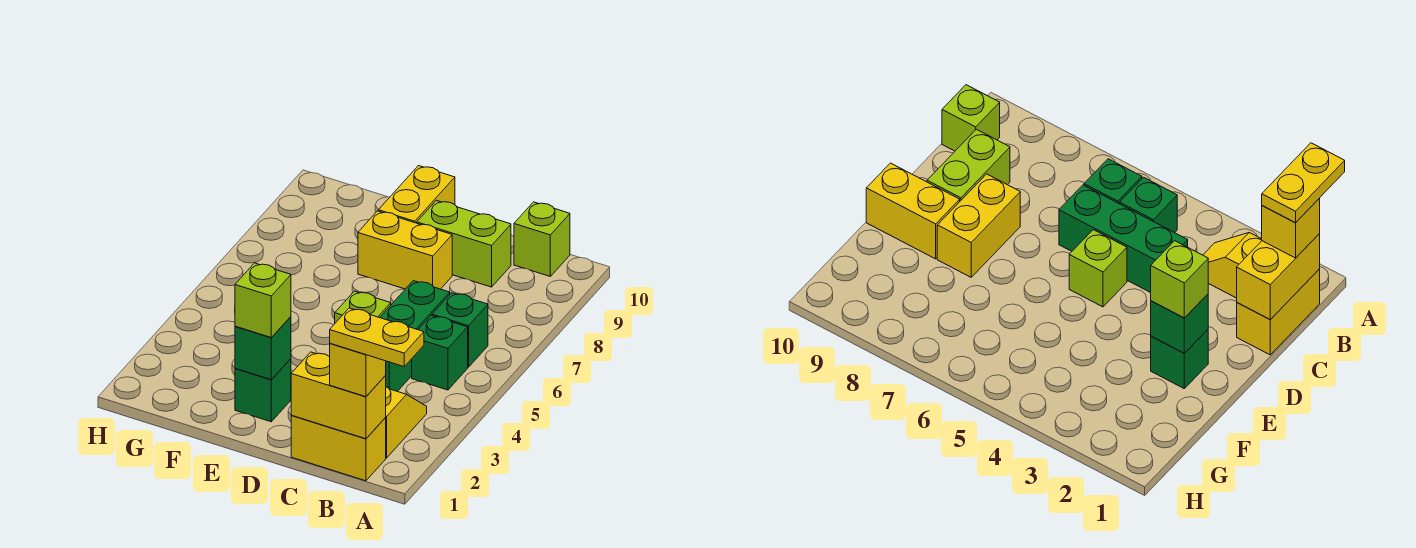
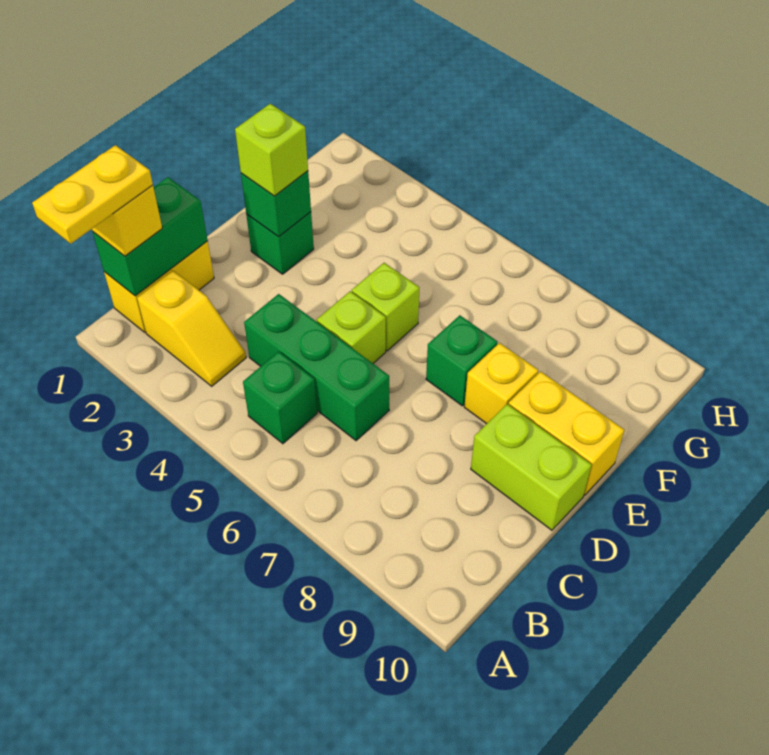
yellow brick B1:C1 level 2 -> green brick B1:C1 level 2
green brick B6 level 1 -> green brick E7 level 1
lime brick B10 level 1 -> lime brick E5 level 1
lime brick C9:D9 level 1 -> lime brick D9:D10 level 1
yellow brick D8:E8 level 1 -> yellow brick E8 level 1

